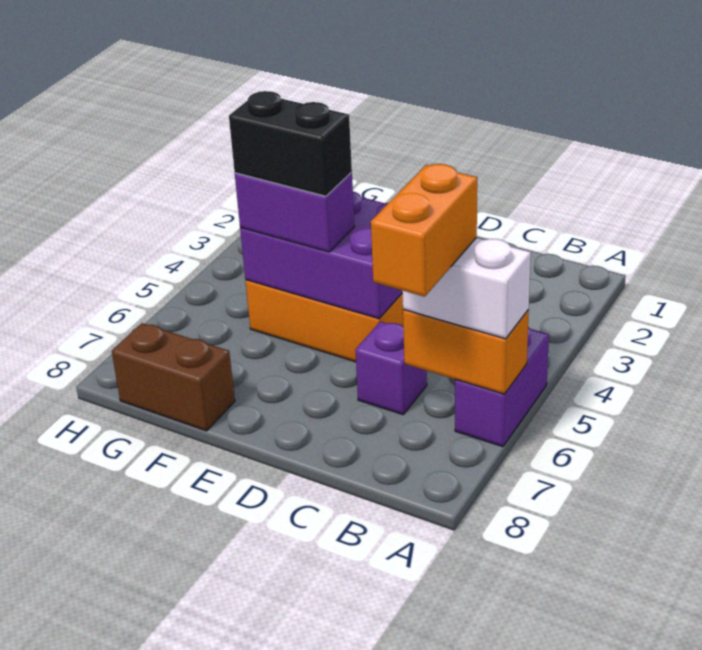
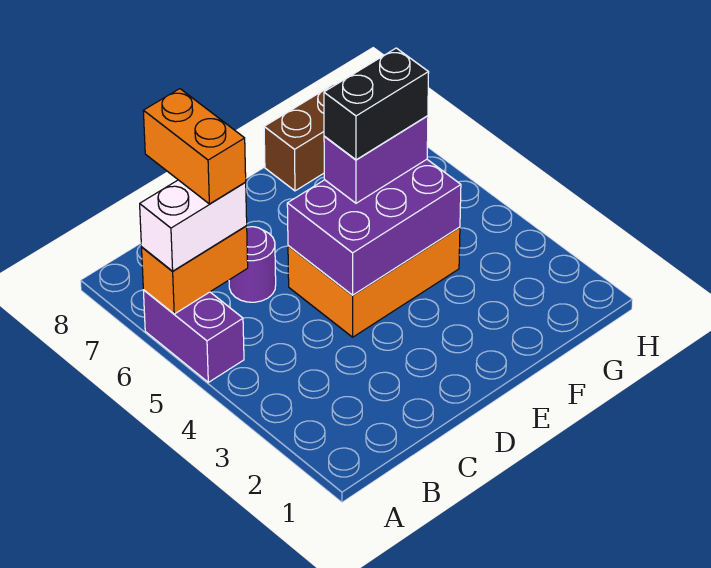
purple brick C6 level 1 -> purple round brick C6 level 1

